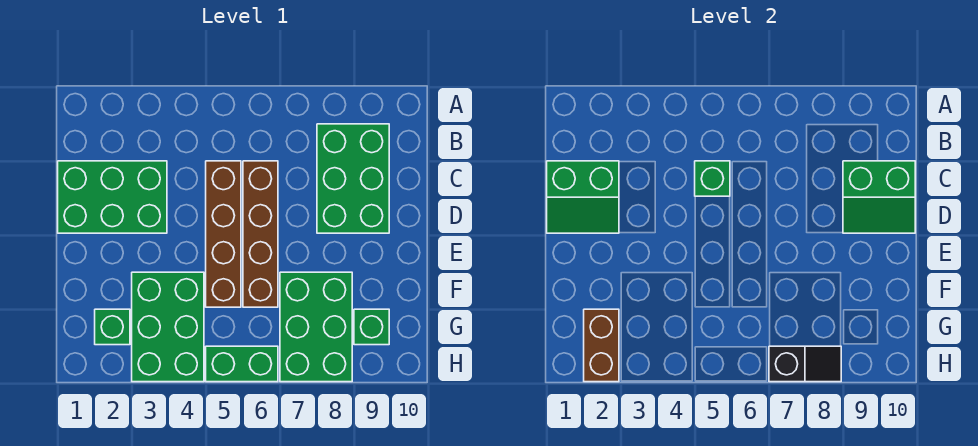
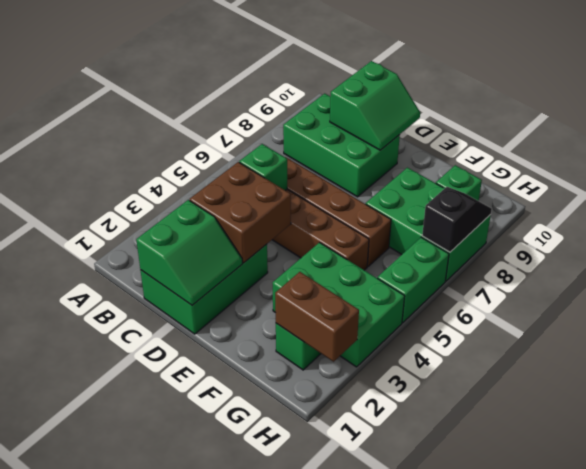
none -> brown brick C3:D4 level 2

